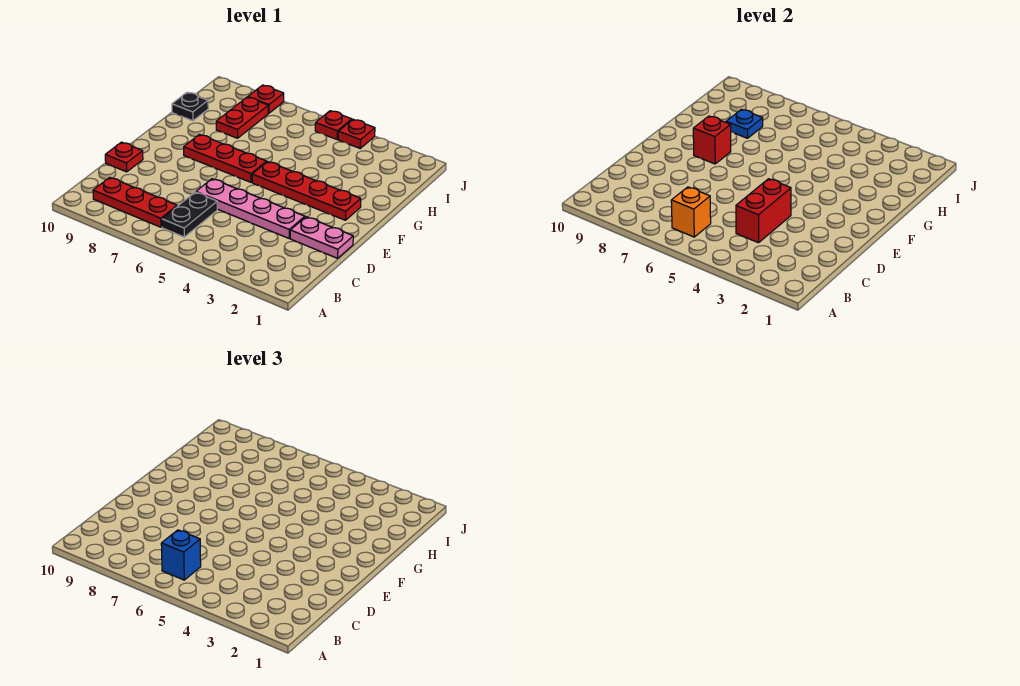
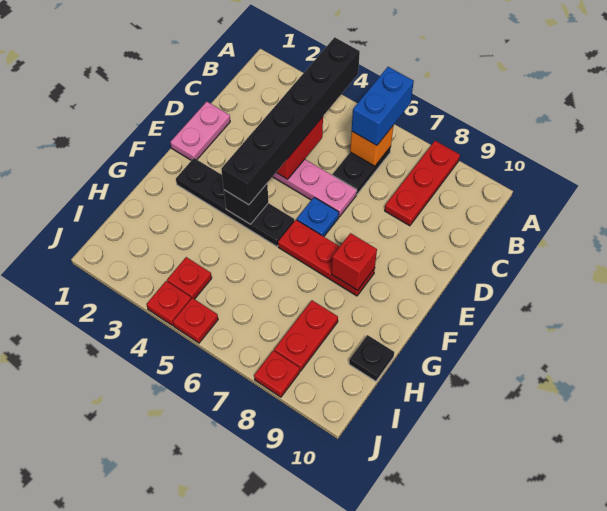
none -> black brick A4:F4 level 3
blue brick B6 level 3 -> blue brick A6:B6 level 3
red plate B7:B9 level 1 -> red plate A8:C8 level 1
pink plate D1:D2 level 1 -> pink plate D1:E1 level 1
red plate D10 level 1 -> red plate I4 level 1
red plate F2:F5 level 1 -> black plate F2:F5 level 1
none -> black brick F4 level 2
blue plate H8 level 2 -> blue plate E6 level 1

